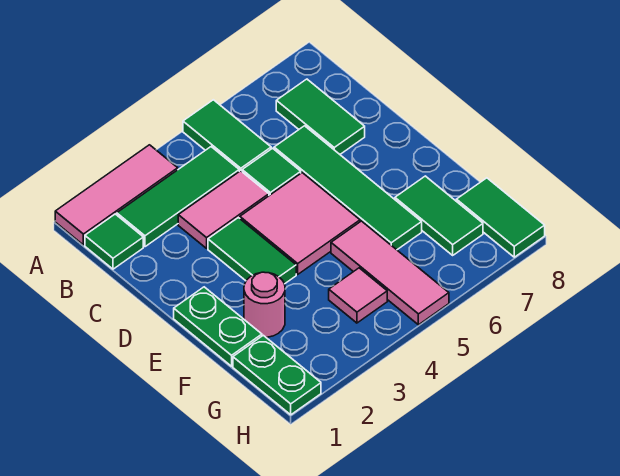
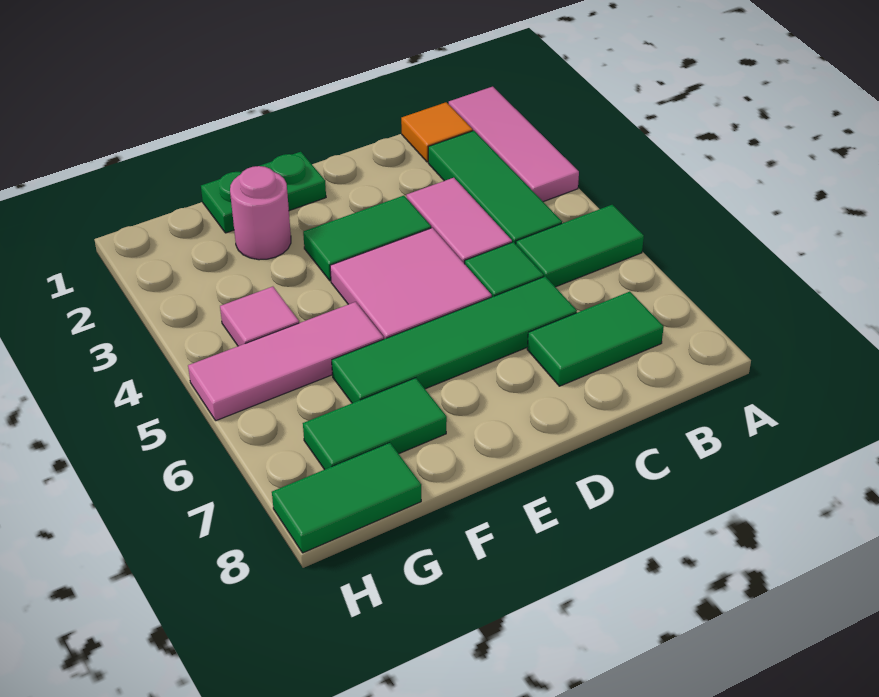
green tile B1 level 1 -> orange tile B1 level 1
green plate G1:H1 level 1 -> none

